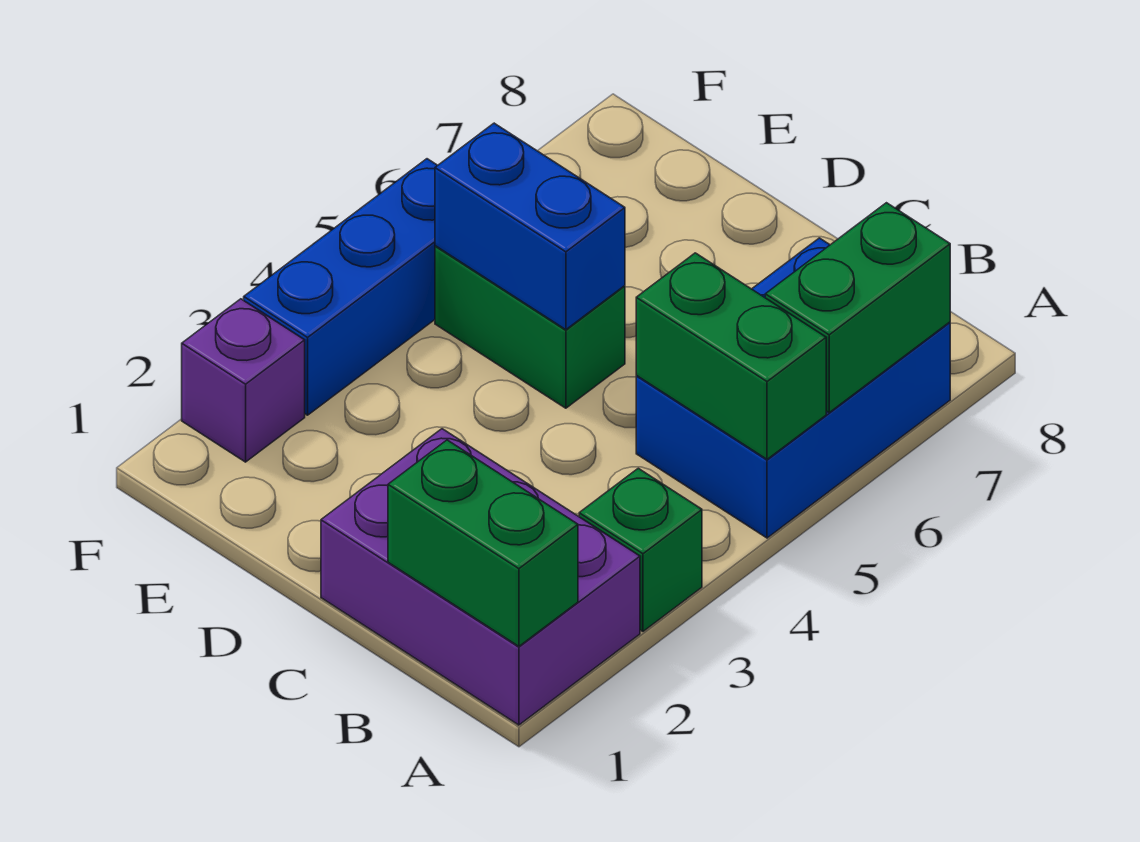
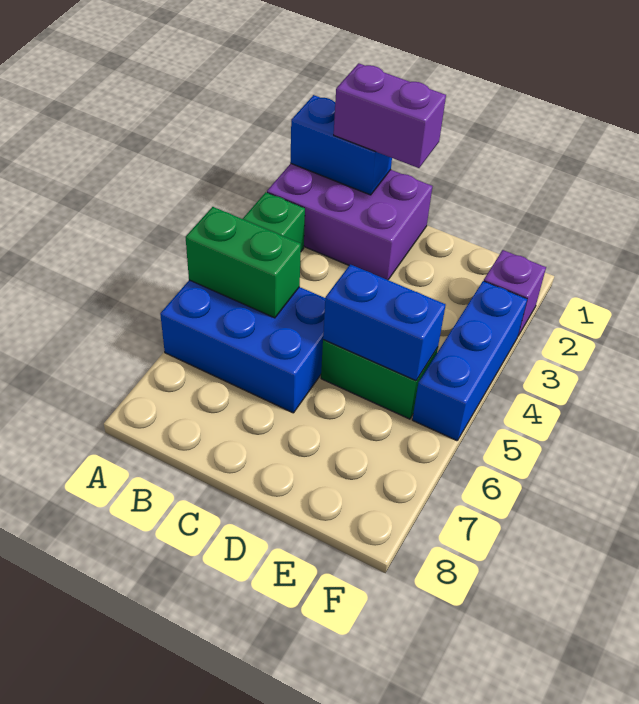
green brick A1:B1 level 2 -> blue brick A1:B1 level 2
blue brick A5:B7 level 1 -> blue brick A5:C6 level 1
green brick A6:A7 level 2 -> none
none -> purple brick B1:C1 level 3

